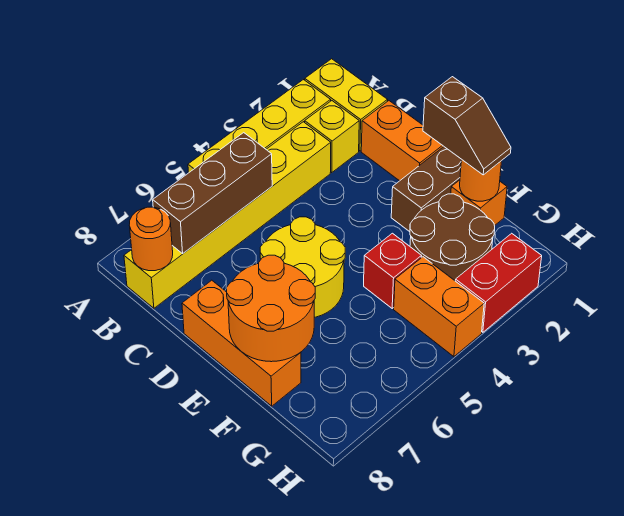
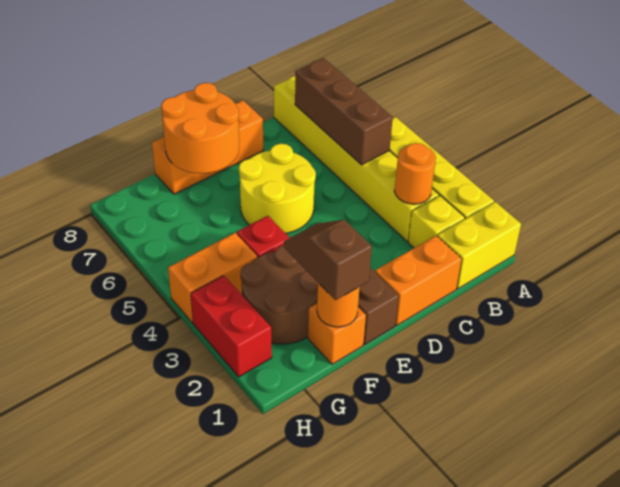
orange round brick B8 level 2 -> orange round brick B3 level 2
brown slope E1:F1 level 3 top E -> brown slope F1:F2 level 3 top 1

